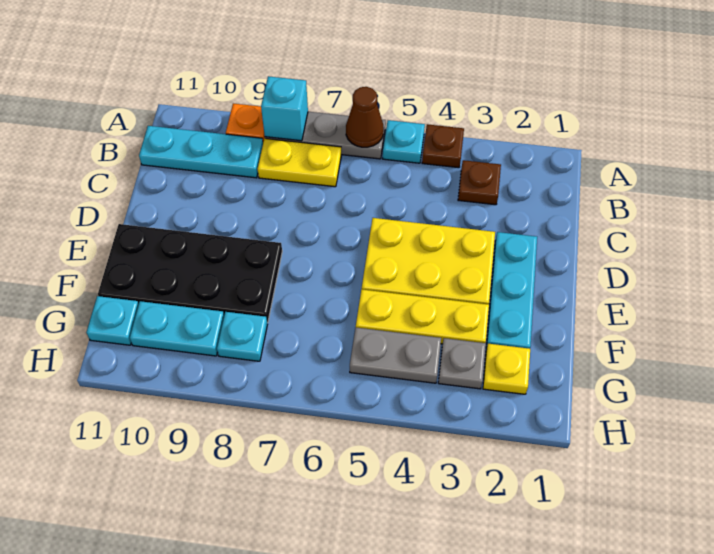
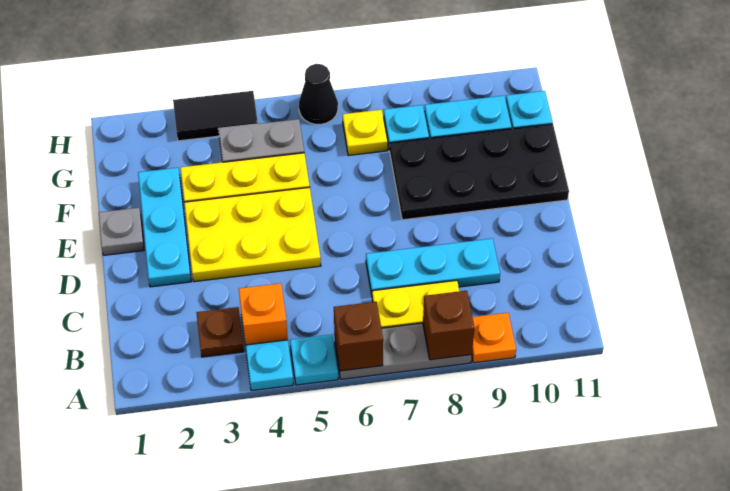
brown plate A4 level 1 -> cyan plate A4 level 1
brown cone A6 level 2 -> brown brick A6 level 2
cyan brick A8 level 2 -> brown brick A8 level 2
none -> orange brick B4 level 1
cyan plate B9:B11 level 1 -> cyan plate C7:C9 level 1
yellow plate G2 level 1 -> yellow plate G7 level 1
grey plate G3 level 1 -> grey plate E1 level 1
none -> black tile H3:H4 level 1
none -> black cone H6 level 1

